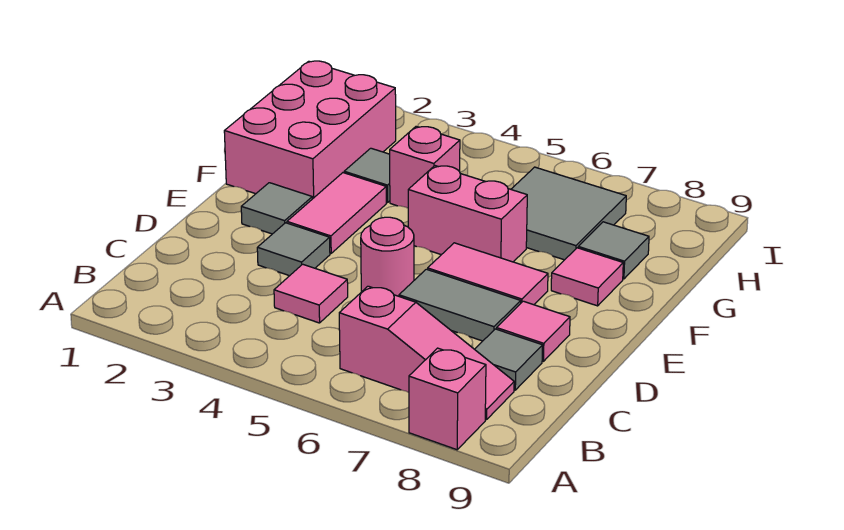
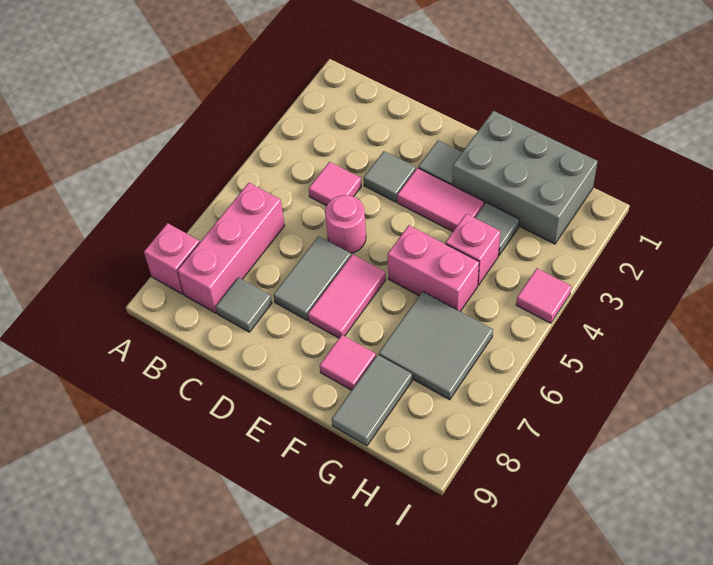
pink slope B6:B8 level 1 top 6 -> pink brick B6:B8 level 1
pink tile D8 level 1 -> pink tile I4 level 1
pink brick F1:H2 level 1 -> grey brick F1:H2 level 1
pink brick F5:F6 level 1 -> pink brick F5:G5 level 1
grey tile G8 level 1 -> grey tile G8:G9 level 1

